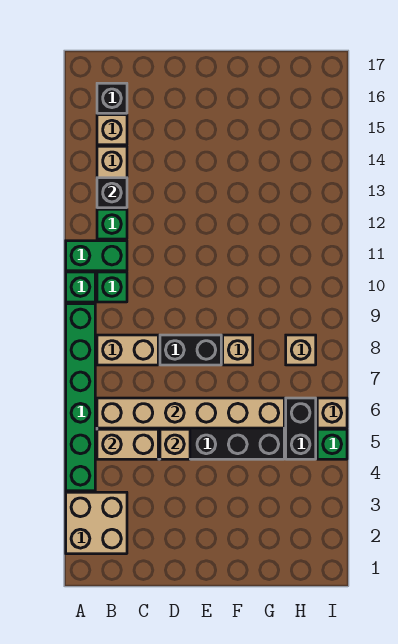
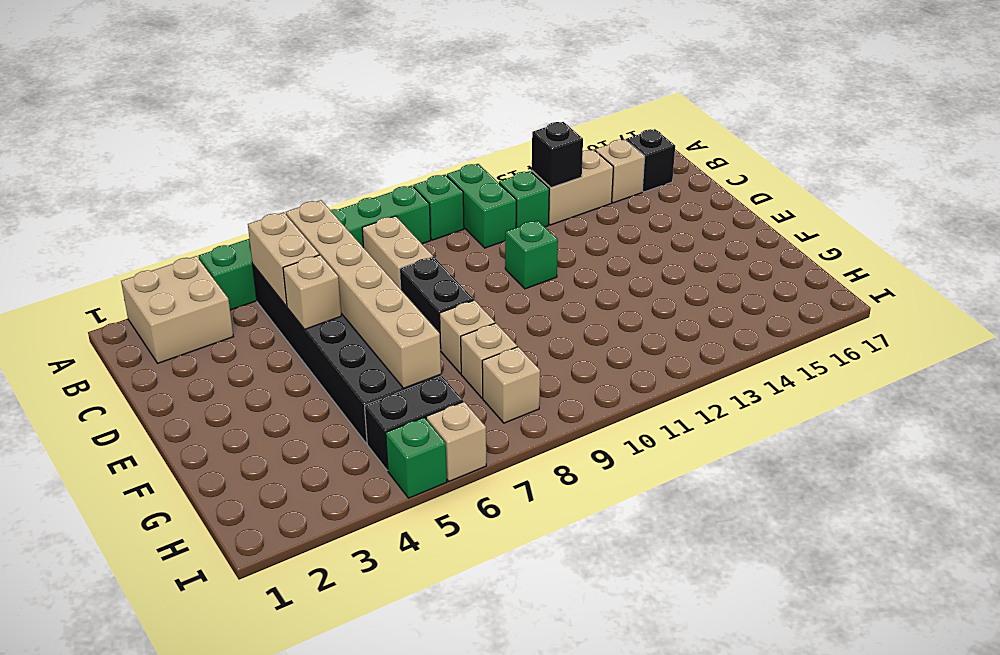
green brick B10 level 1 -> green brick D11 level 1
none -> tan brick G8 level 1

